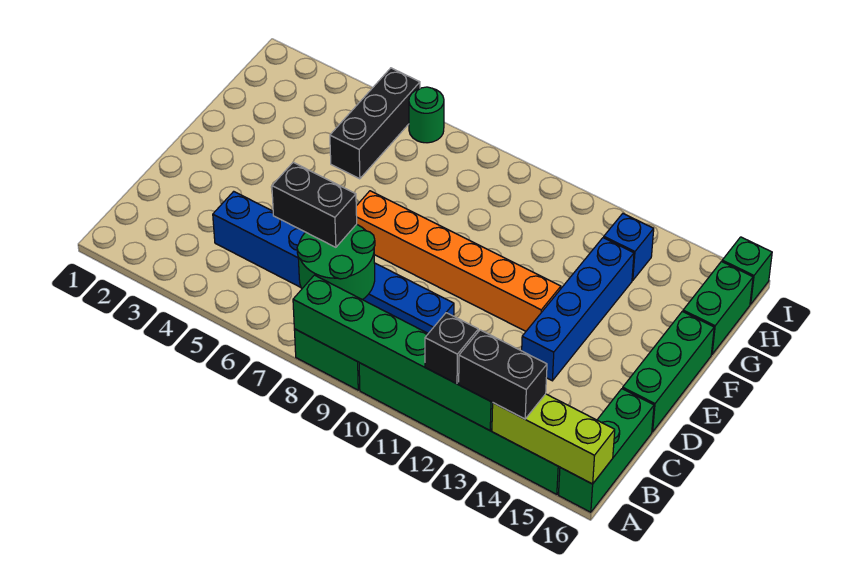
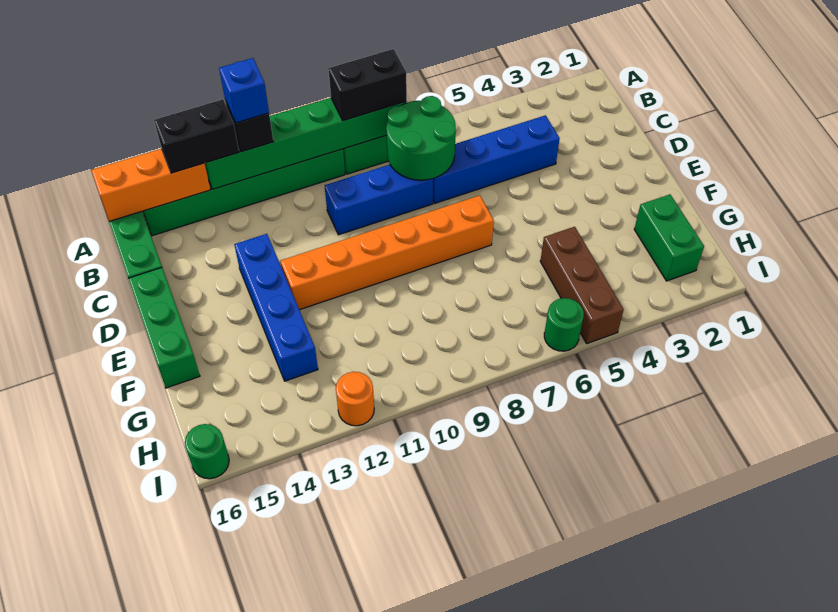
lime brick A14:A16 level 2 -> orange brick A14:A16 level 2
black brick C6:C7 level 3 -> black brick A8:A9 level 3
black brick G5:I5 level 1 -> brown brick G5:I5 level 1
green brick G16:H16 level 1 -> green brick G2:H2 level 1
blue brick H13 level 1 -> blue brick A12 level 4
none -> orange round brick I12 level 1
green brick I16 level 1 -> green round brick I16 level 1

